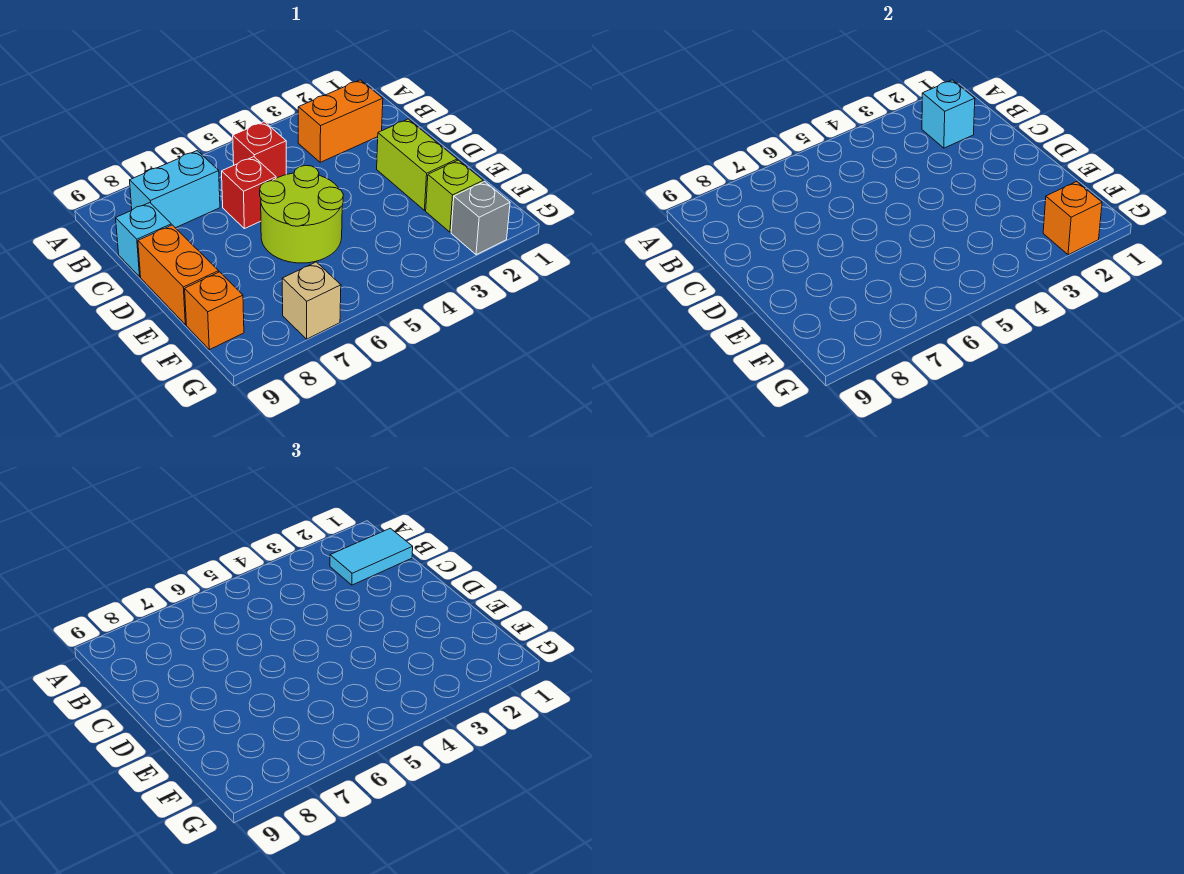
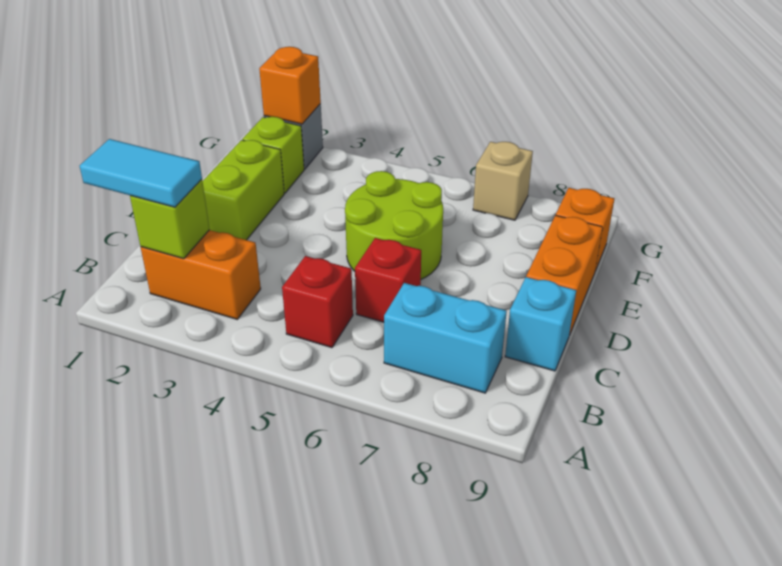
cyan brick B2 level 2 -> lime brick B2 level 2

